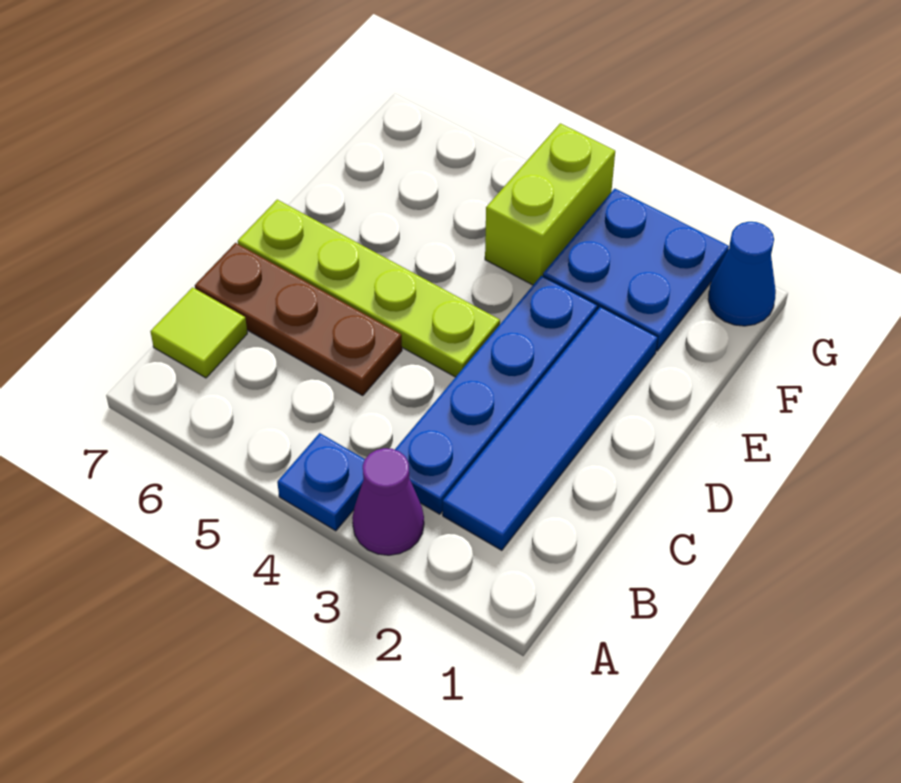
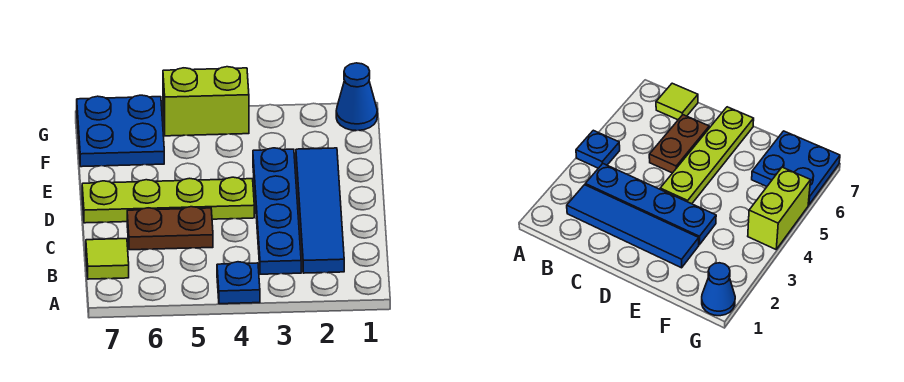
purple cone A3 level 1 -> none
brown plate C5:C7 level 1 -> brown plate C5:C6 level 1
blue plate F2:G3 level 1 -> blue plate F6:G7 level 1
lime brick F4:G4 level 1 -> lime brick G4:G5 level 1

